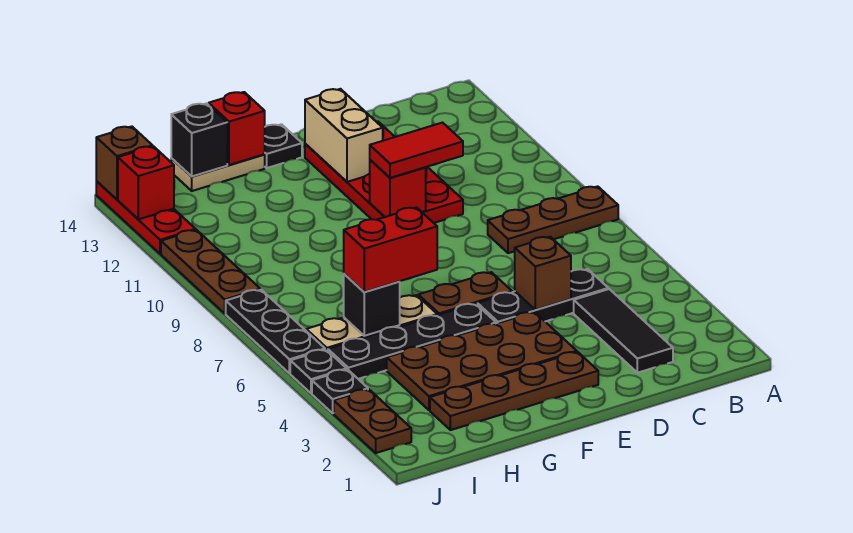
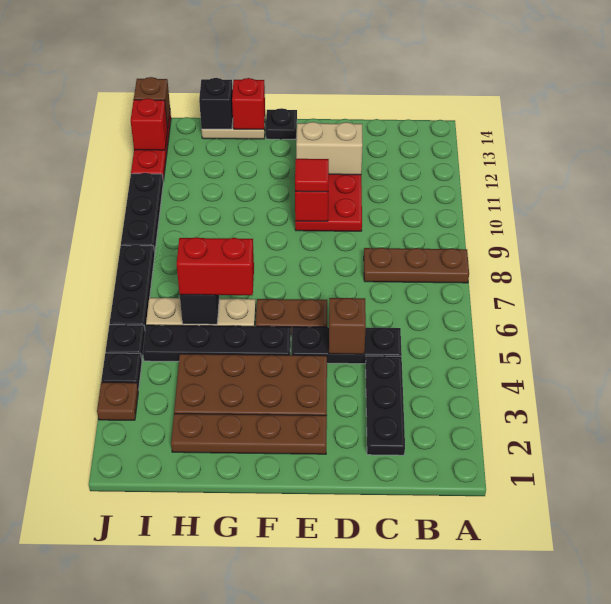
black tile C2:C4 level 1 -> black plate C2:C4 level 1
red tile D10:E10 level 3 -> red tile E10 level 3
tan brick E12:E13 level 2 -> tan brick D12:E12 level 2
brown plate J2:J3 level 1 -> brown plate J3 level 1
brown plate J9:J11 level 1 -> black plate J9:J11 level 1

